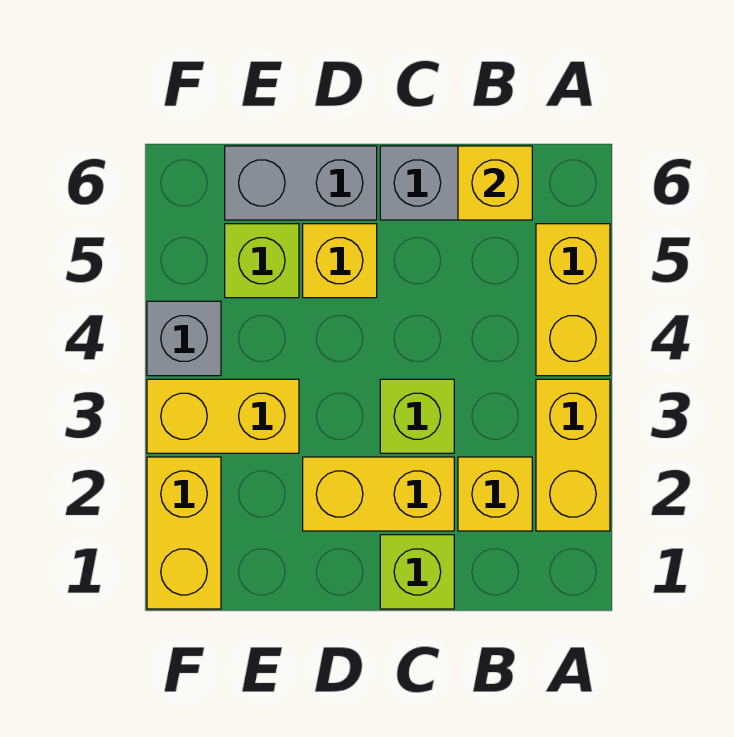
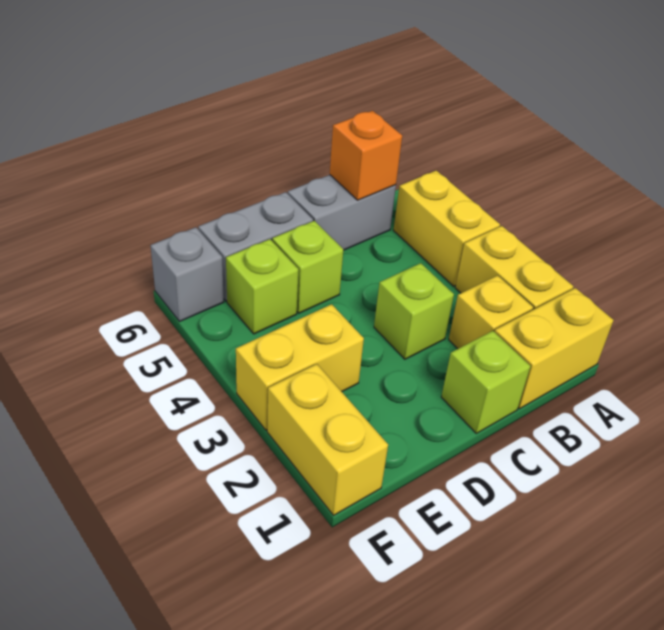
yellow brick B6 level 2 -> orange brick B6 level 2
yellow brick C2:D2 level 1 -> yellow brick A1:B1 level 1
yellow brick D5 level 1 -> lime brick D5 level 1
grey brick F4 level 1 -> grey brick F6 level 1

